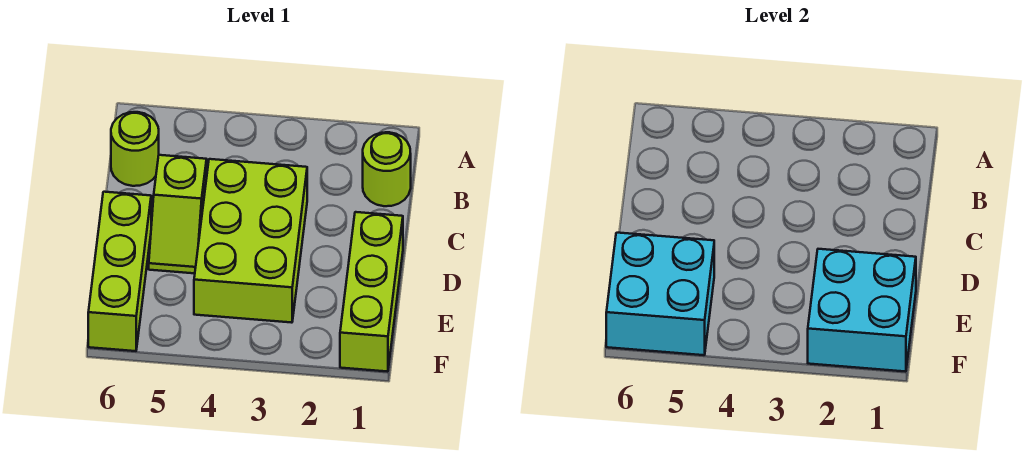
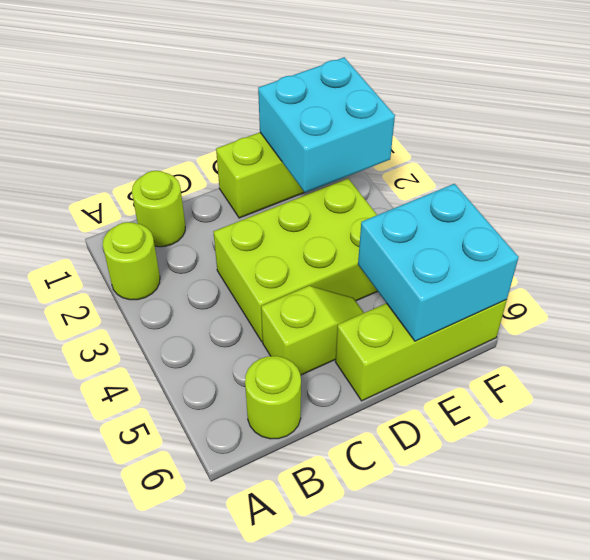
none -> lime round brick A2 level 1

